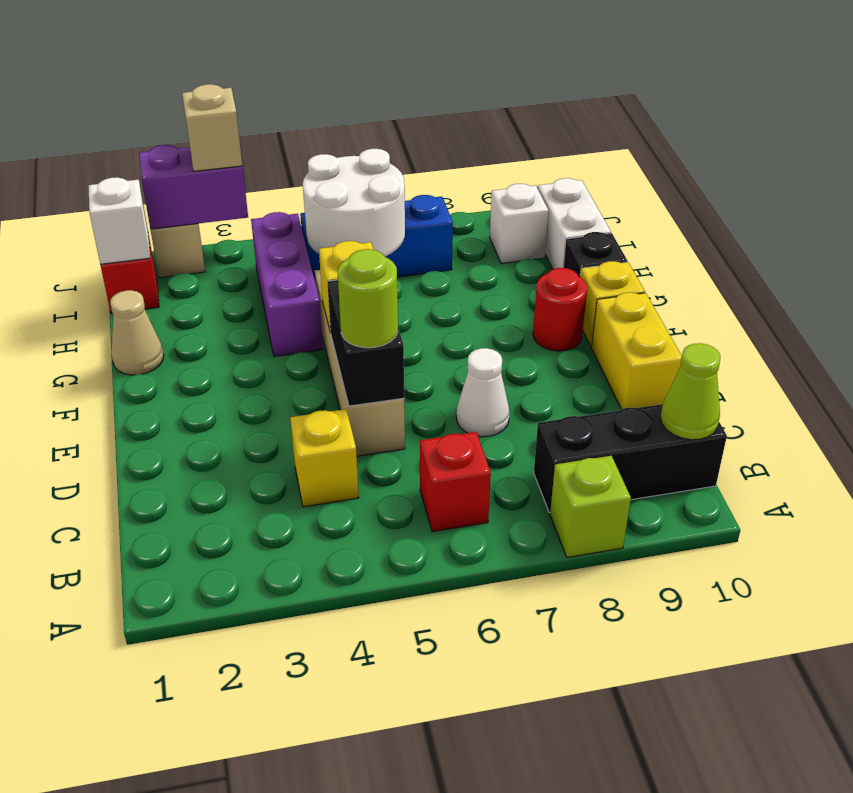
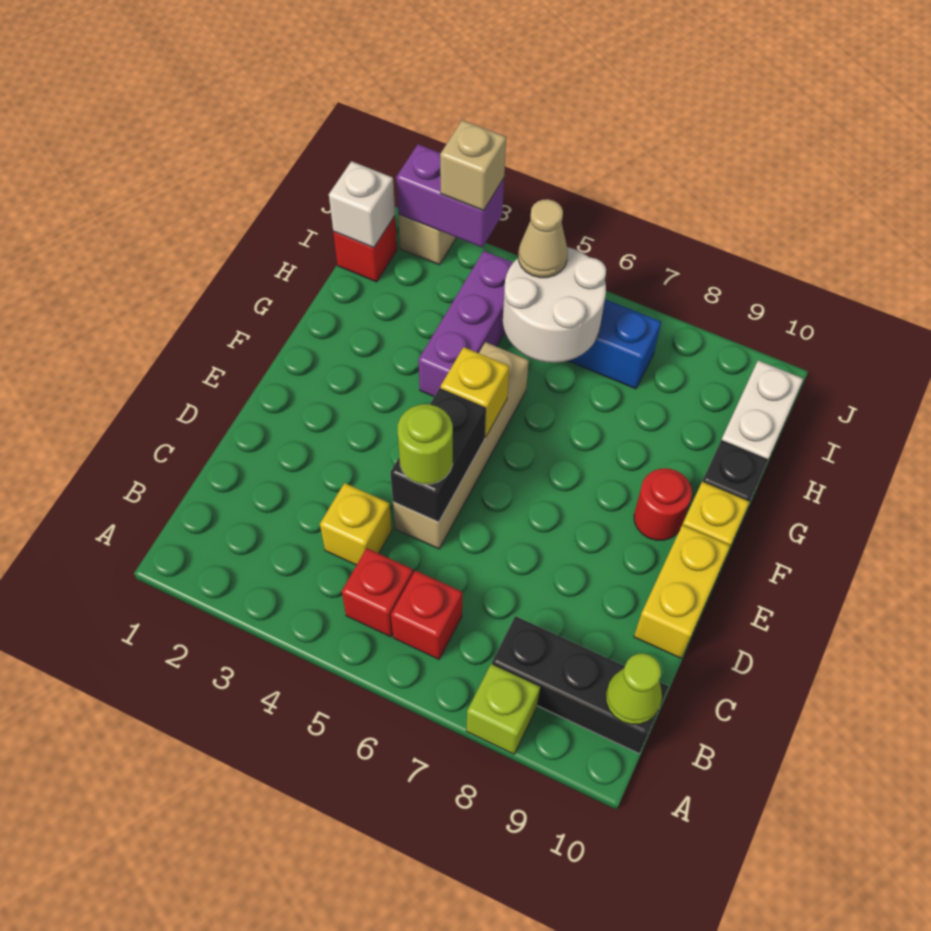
none -> red brick B5 level 1
white cone D7 level 1 -> none
tan cone G1 level 1 -> tan cone I5 level 3
white brick I9 level 1 -> none

